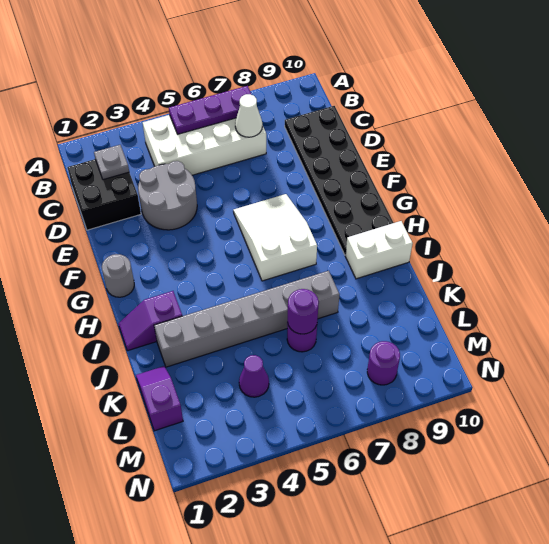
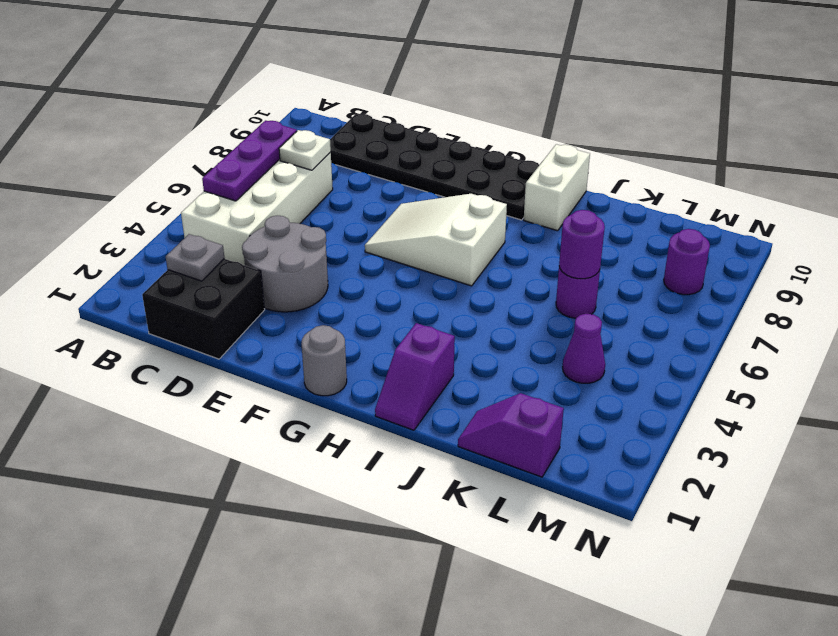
white cone C7 level 2 -> white plate C7 level 2
grey brick J2:J7 level 1 -> none

